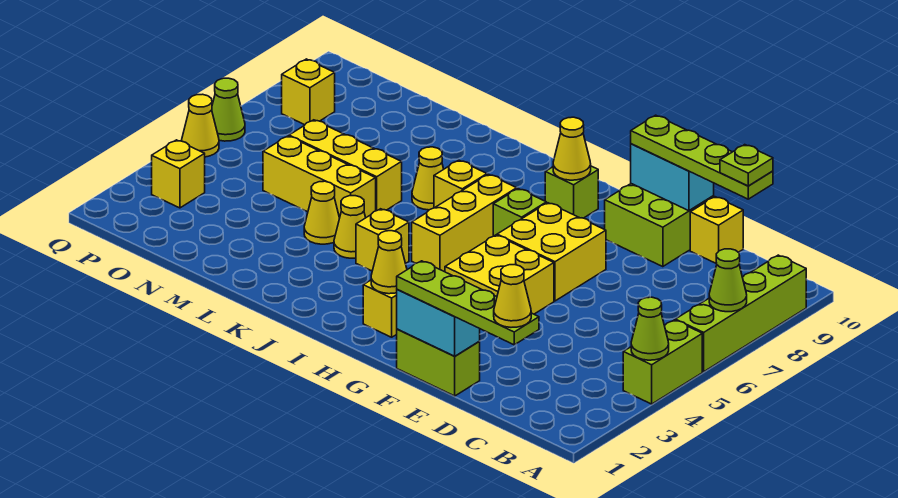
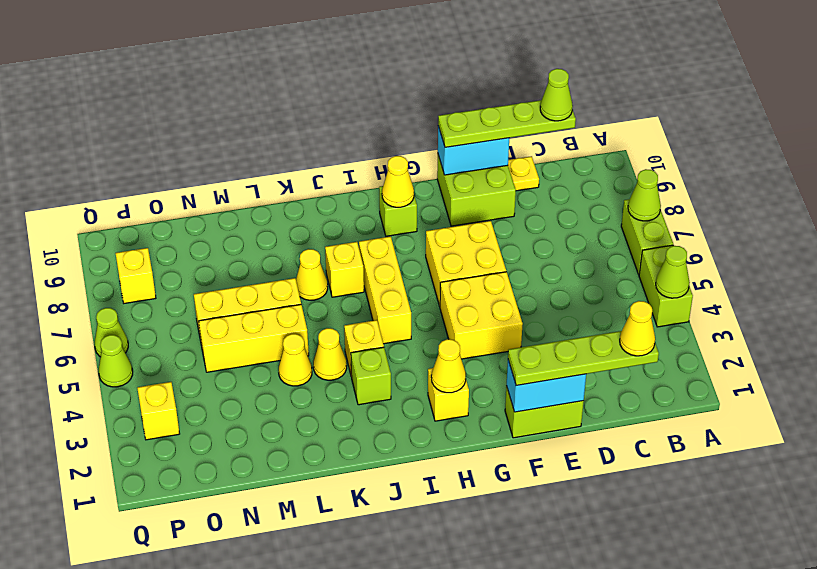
lime brick A6:A9 level 1 -> lime brick A6:A7 level 1
lime plate C10 level 4 -> lime cone C10 level 4
yellow brick D10 level 1 -> yellow plate D10 level 1
lime brick H7 level 1 -> lime brick J3 level 1
yellow cone Q5 level 1 -> lime cone Q5 level 1

